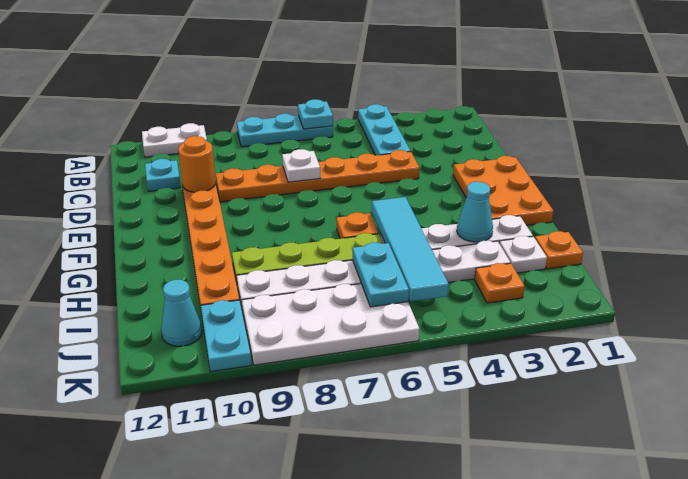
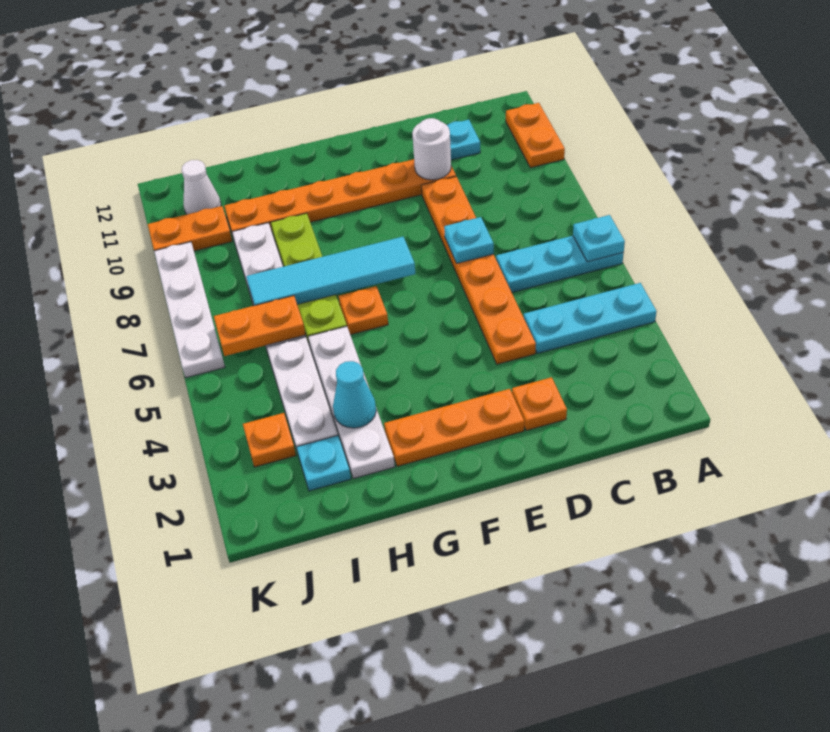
cyan plate A6:A8 level 1 -> cyan plate A6:C6 level 1
white plate A10:A11 level 1 -> orange plate A10:A11 level 1
white plate D7 level 2 -> cyan plate D7 level 2
orange round brick D10 level 2 -> white round brick D10 level 2
orange plate E1:G2 level 1 -> orange plate E2:G2 level 1
cyan tile G5:J5 level 2 -> cyan tile F7:I7 level 2
orange plate I1 level 1 -> orange plate D2 level 1
white plate I2 level 1 -> cyan plate I2 level 1
cyan plate I6:J6 level 2 -> orange plate I6:J6 level 2
white plate J6:K9 level 1 -> white plate K6:K9 level 1
cyan plate J10:K10 level 1 -> orange plate J10:K10 level 1
cyan cone J11 level 1 -> white cone J11 level 1

